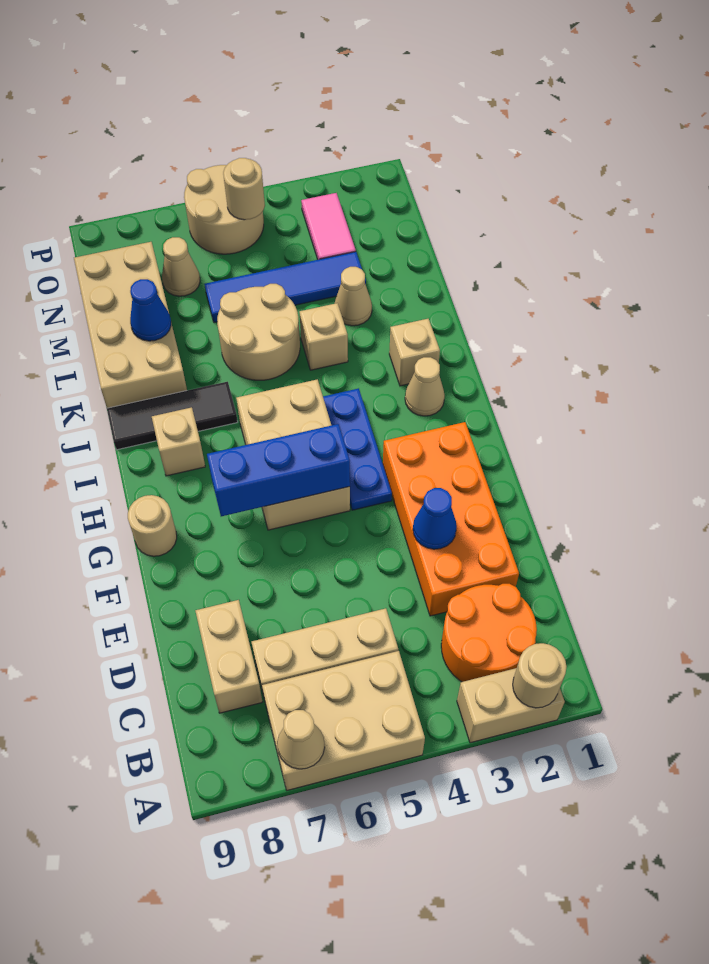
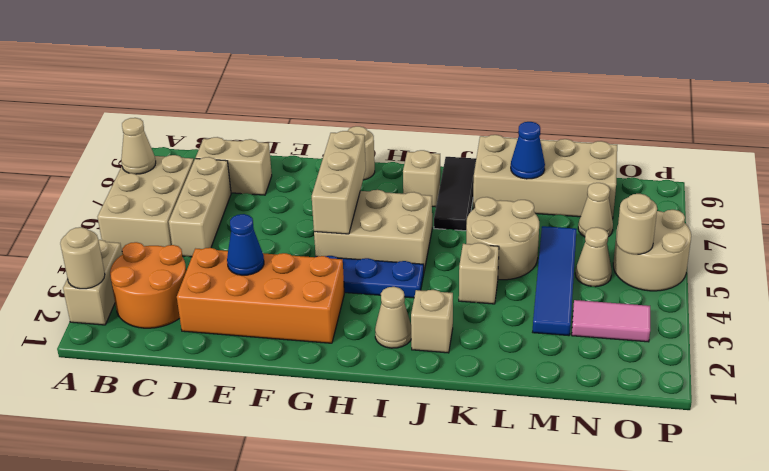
blue brick G5:G7 level 2 -> tan brick G5:G7 level 2
tan cone L3 level 1 -> tan cone N5 level 1

